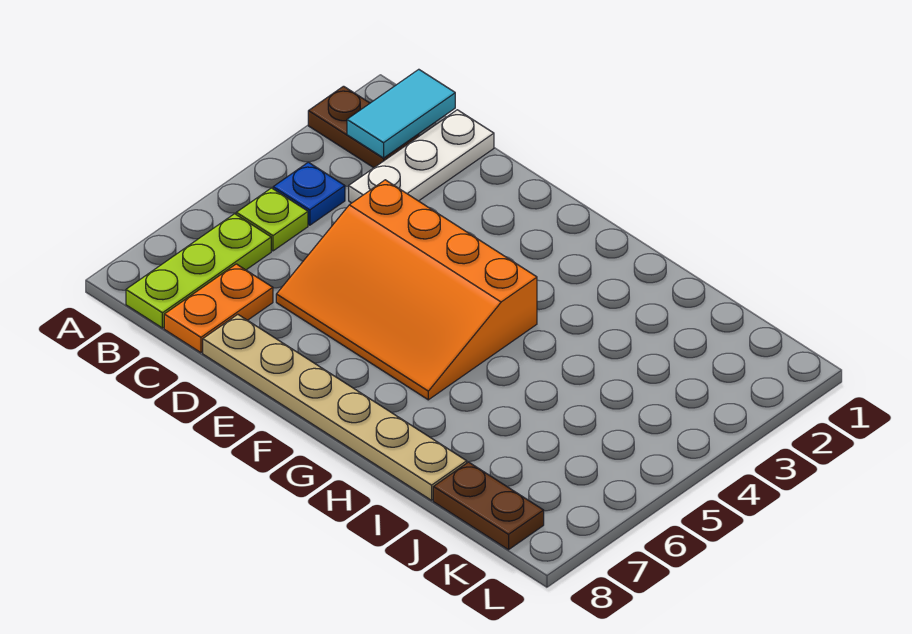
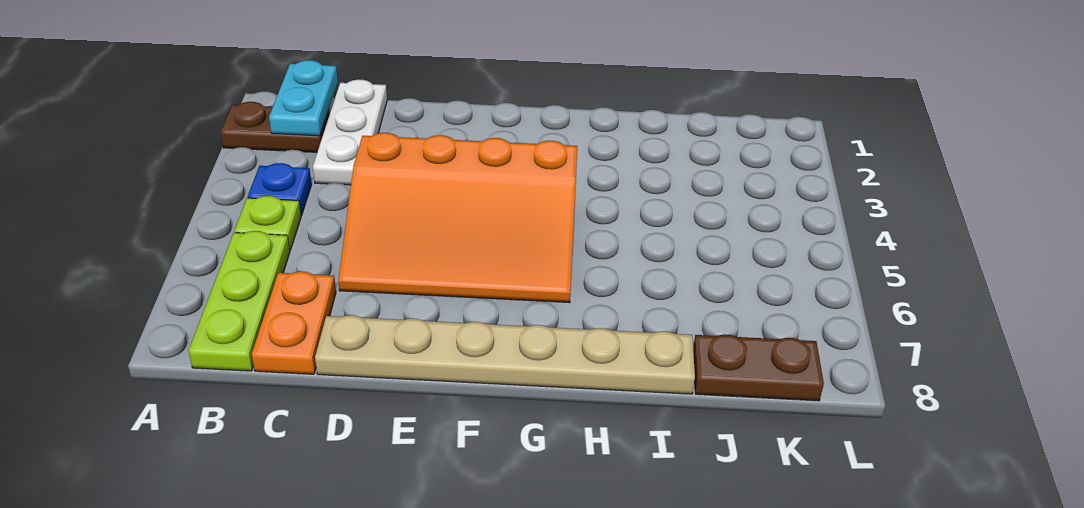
cyan tile B1:B2 level 2 -> cyan plate B1:B2 level 2

